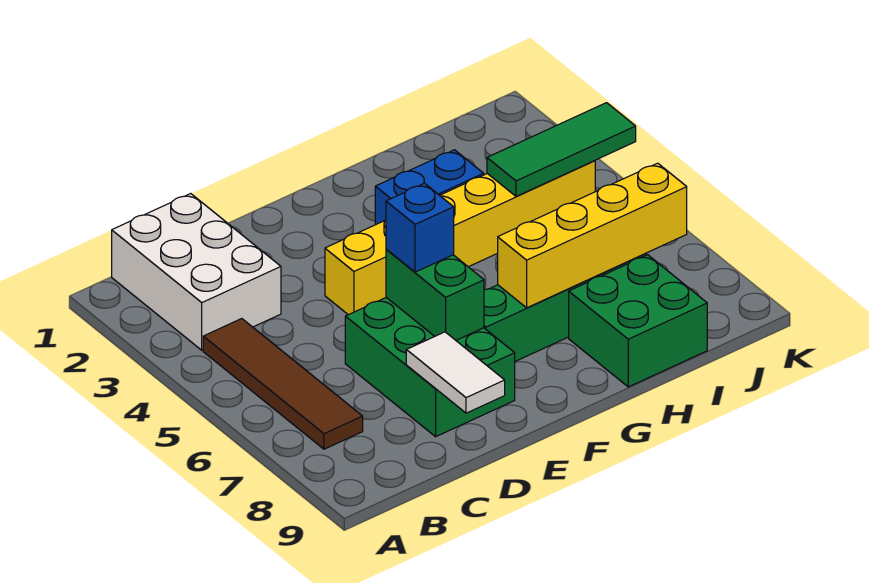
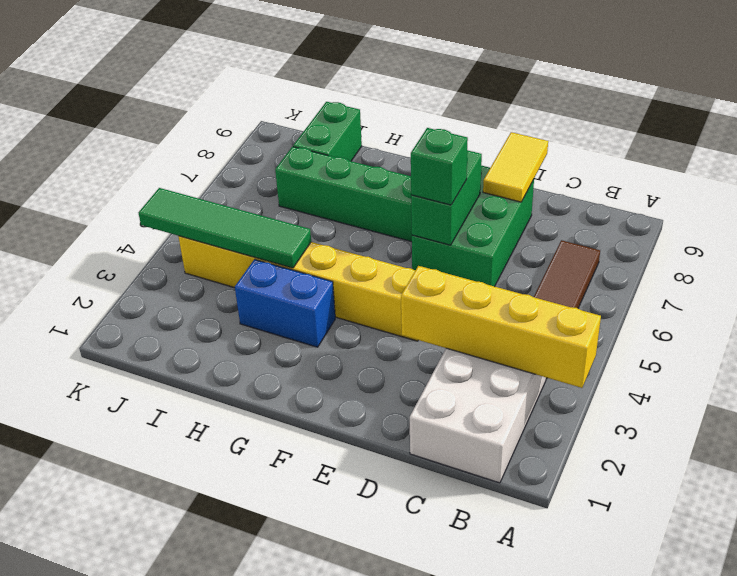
white tile D8:D9 level 2 -> yellow tile D8:D9 level 2
blue brick E6 level 3 -> green brick E6 level 3
yellow brick G7:J7 level 2 -> yellow brick A3:D3 level 2
green brick H8:I9 level 1 -> green brick I8:I9 level 1
green tile I4:K4 level 2 -> green tile H4:K4 level 2

